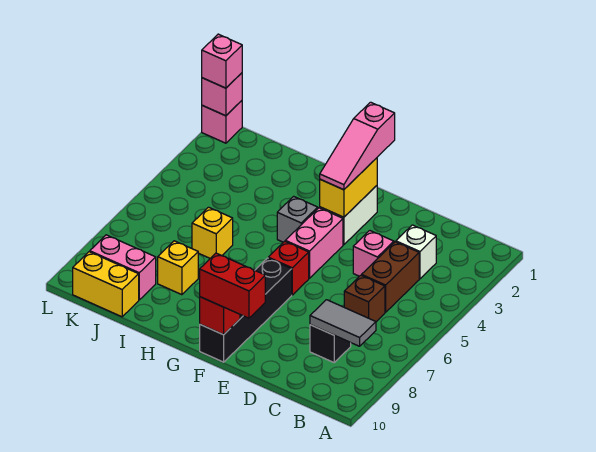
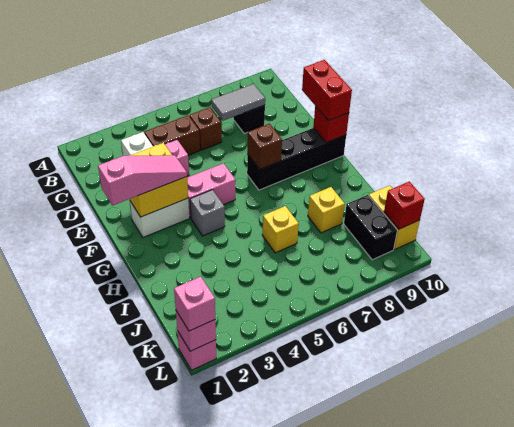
grey tile B8:C8 level 2 -> grey tile C7:C8 level 2
yellow brick F2:F3 level 2 -> yellow brick E2:F3 level 2
red brick F6 level 1 -> red brick K10 level 2
none -> brown brick F7 level 2
pink brick J9:K9 level 1 -> black brick J9:K9 level 1

